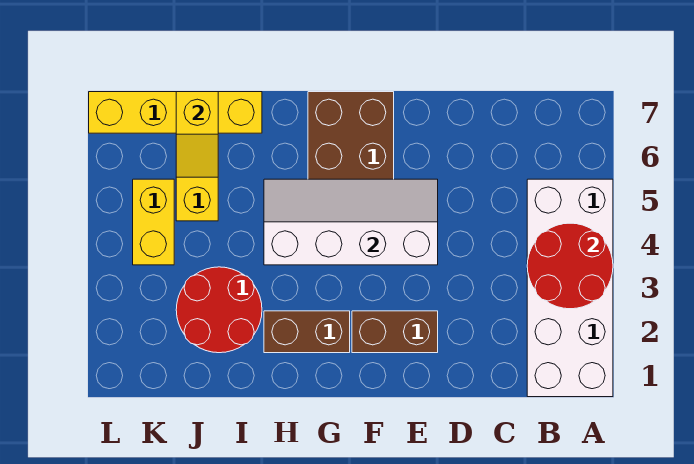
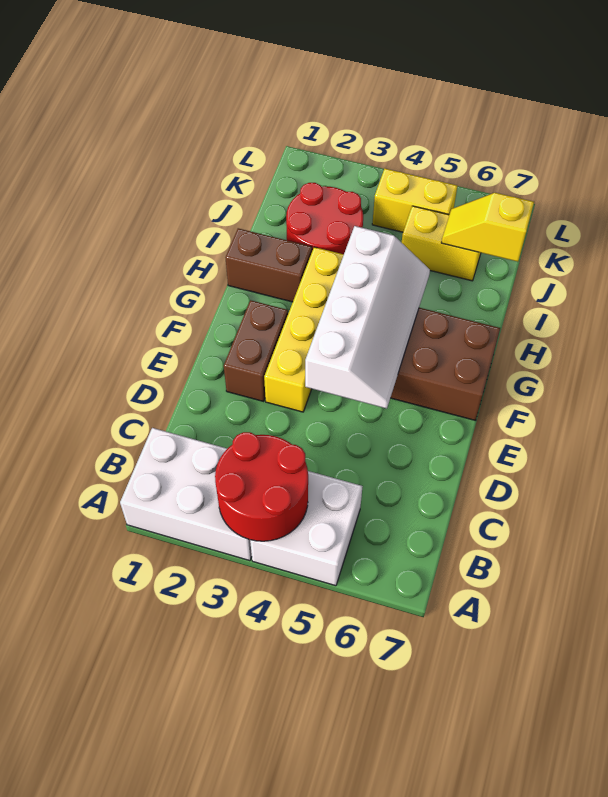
brown brick G2:H2 level 1 -> brown brick H1:H2 level 1
yellow brick I7:L7 level 1 -> yellow brick E3:H3 level 1

